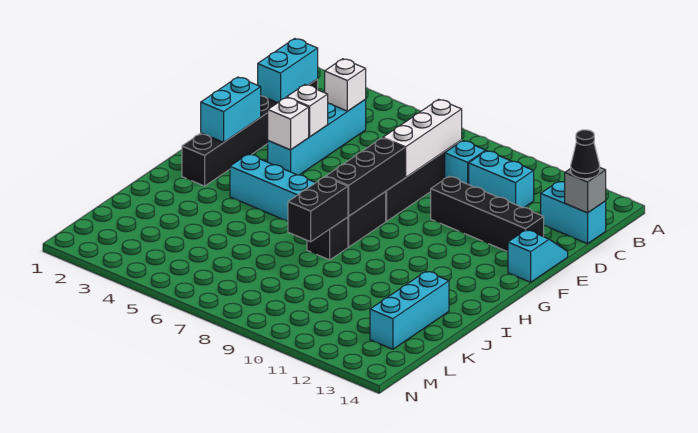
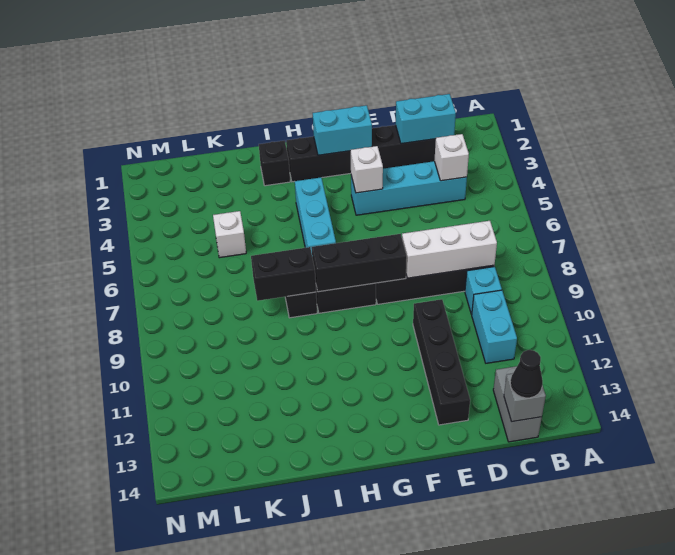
cyan brick C13:C14 level 1 -> grey brick C13:C14 level 1
white brick E4 level 2 -> white brick K5 level 1
cyan slope E14:F14 level 1 top F -> none
none -> black brick I2 level 1
cyan brick J13:L13 level 1 -> none

